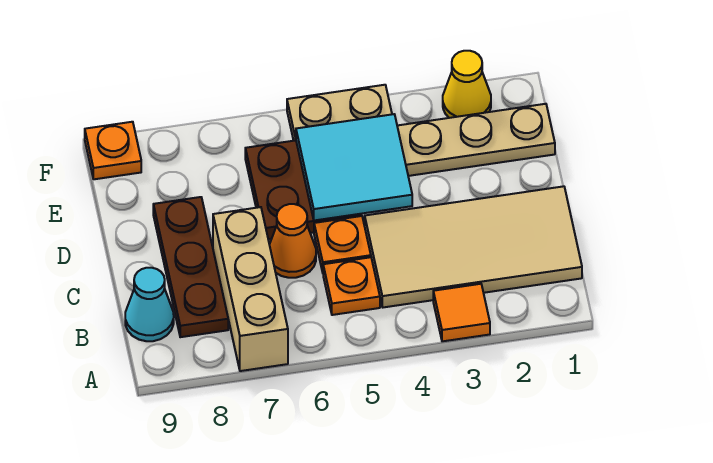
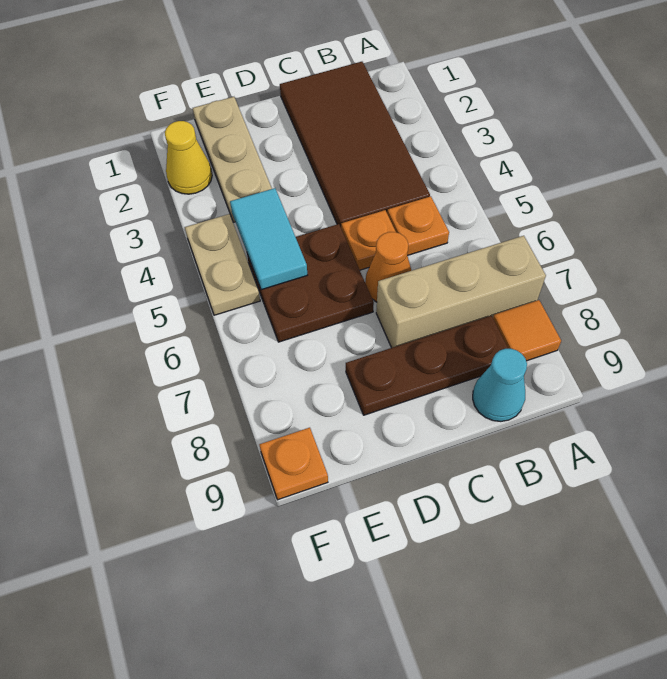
orange tile A3 level 1 -> orange tile A8 level 1
tan tile B1:C4 level 1 -> brown tile B1:C4 level 1
cyan tile D4:E5 level 2 -> cyan tile E4:E5 level 2

